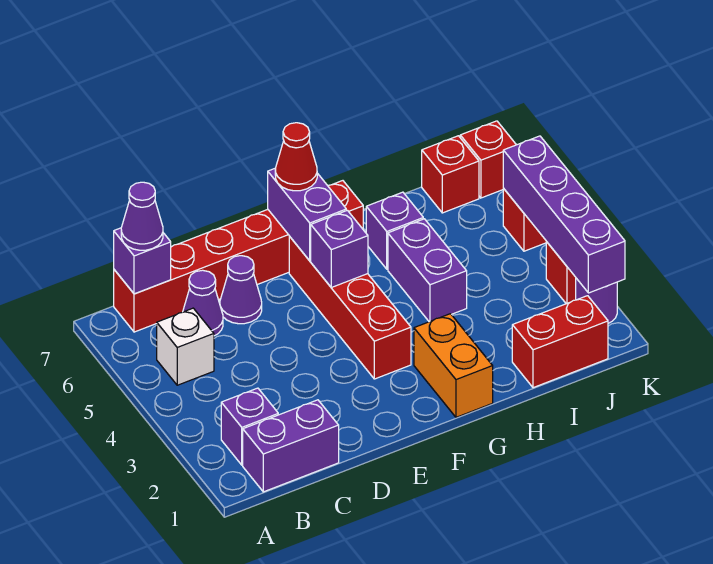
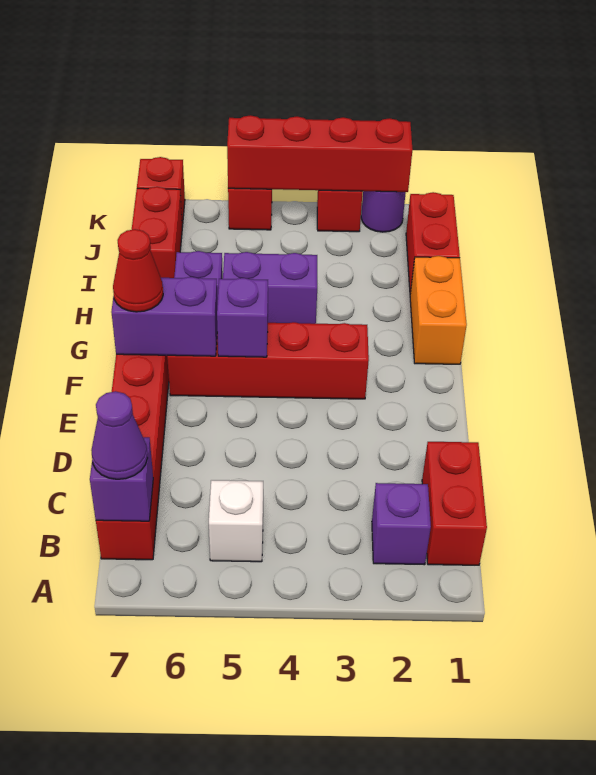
purple brick B1:C1 level 1 -> red brick B1:C1 level 1
purple cone C6 level 1 -> none
purple cone D6 level 1 -> none
orange brick G1:G2 level 1 -> orange brick G1:H1 level 1
red brick J7 level 1 -> red brick I7:J7 level 1
purple brick K2:K5 level 2 -> red brick K2:K5 level 2

